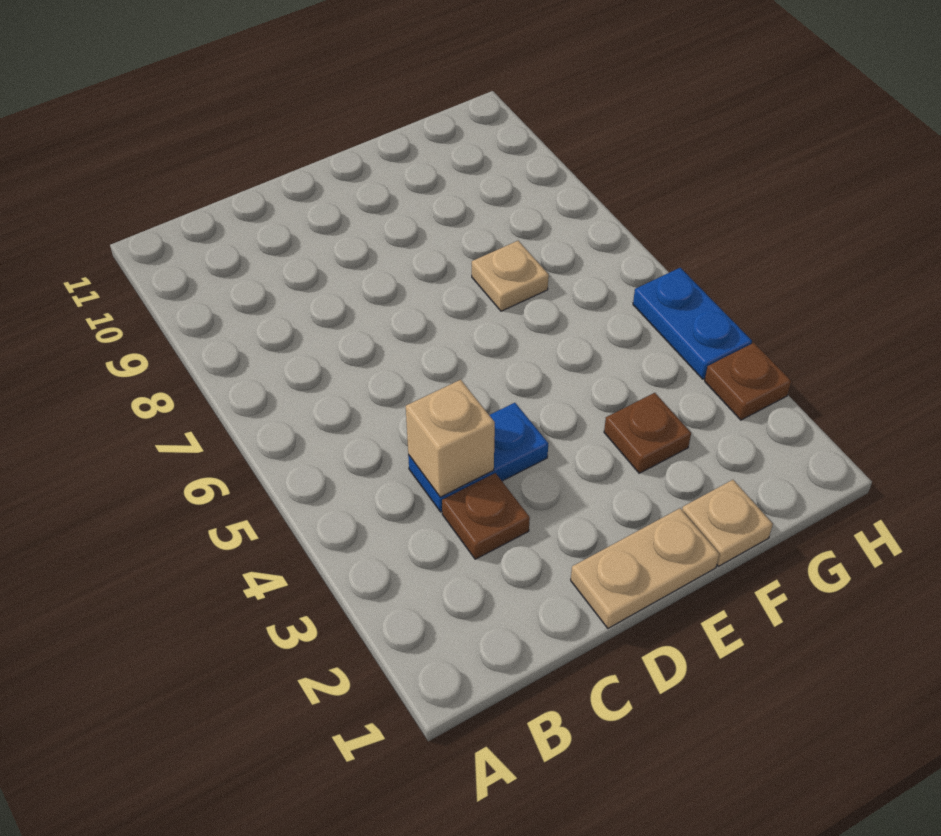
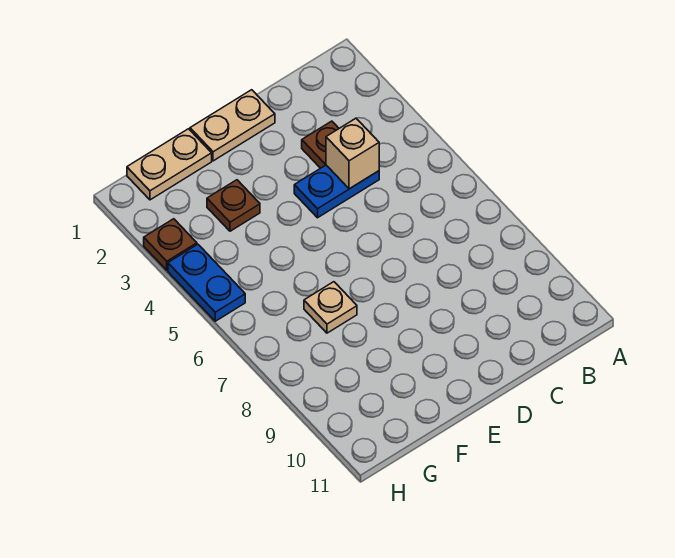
tan plate F1 level 1 -> tan plate F1:G1 level 1

